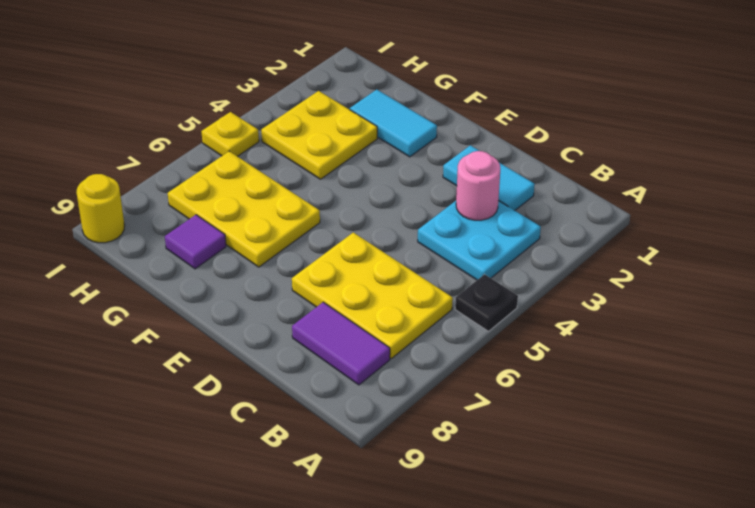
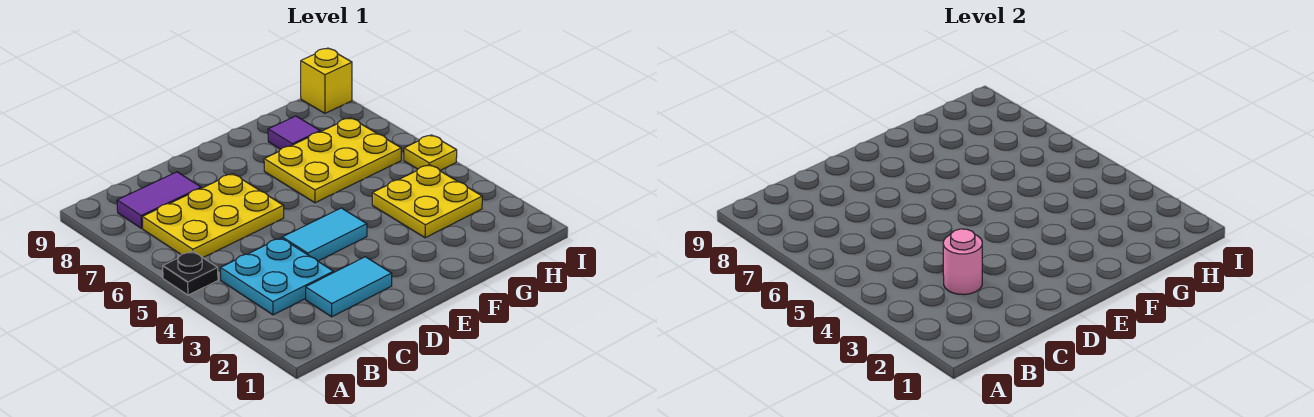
cyan tile F2:G2 level 1 -> cyan tile D4:E4 level 1
yellow round brick I9 level 1 -> yellow brick I9 level 1

